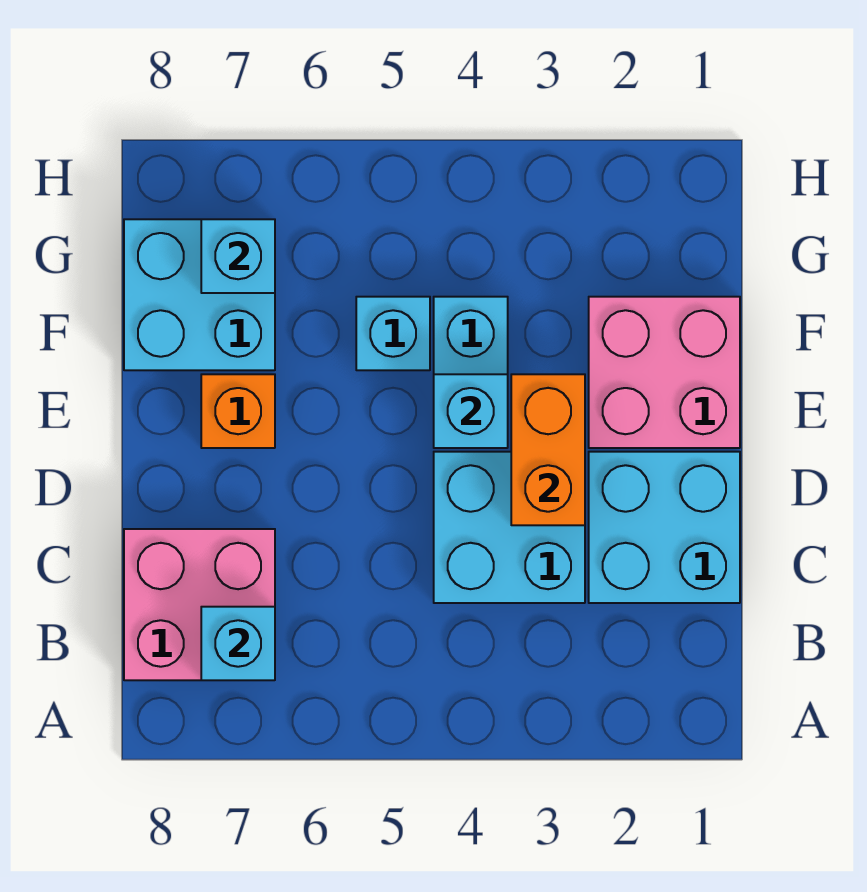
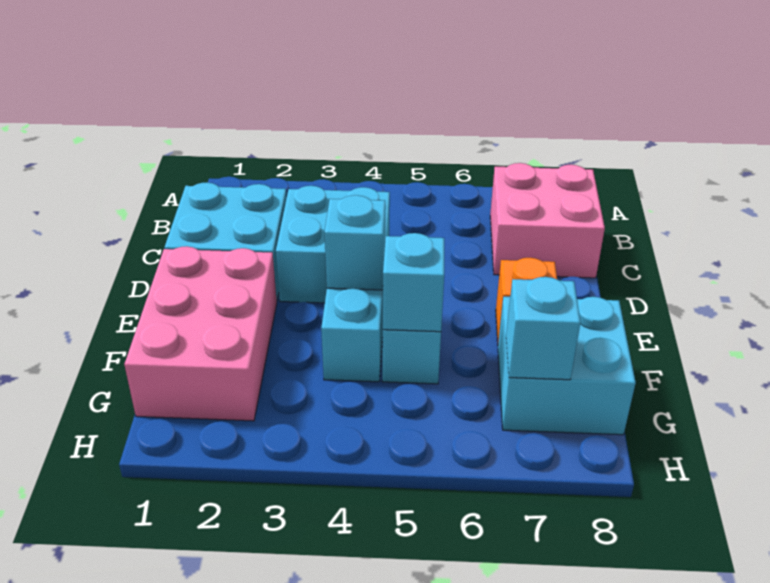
cyan brick B7 level 2 -> cyan brick F5 level 2
orange brick D3:E3 level 2 -> none
pink brick E1:F2 level 1 -> pink brick E1:G2 level 1

